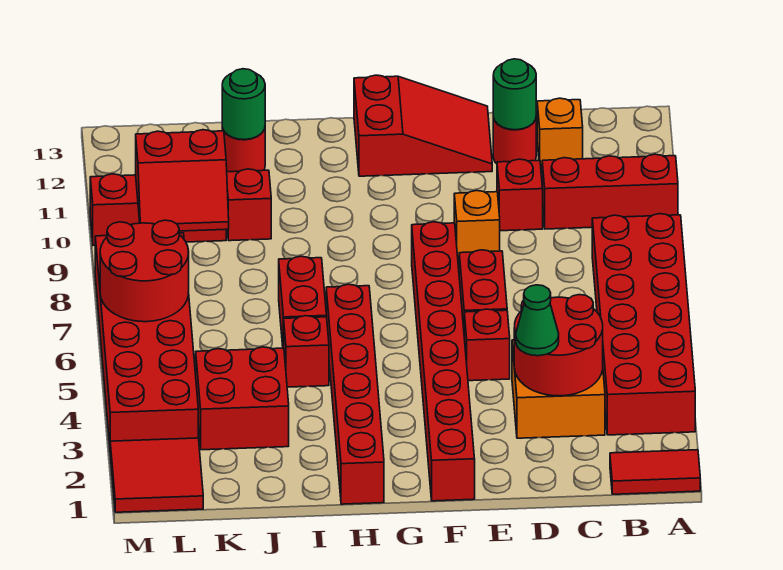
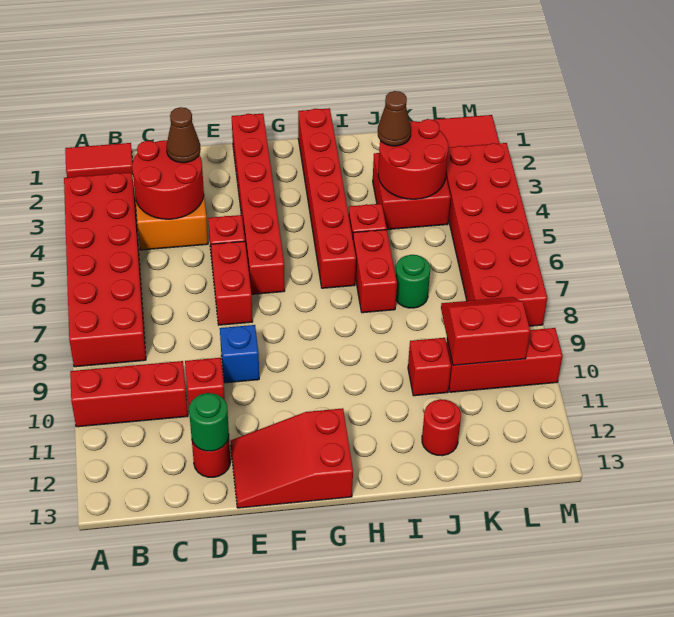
orange brick C12 level 1 -> none
green cone D3 level 3 -> brown cone D3 level 3
orange brick E9 level 1 -> blue brick E9 level 1
red brick F1:F8 level 1 -> red brick F1:F6 level 1
none -> brown cone J3 level 3
green round brick J12 level 2 -> green round brick J7 level 1
red round brick L6:M7 level 2 -> red round brick J3:K4 level 2

